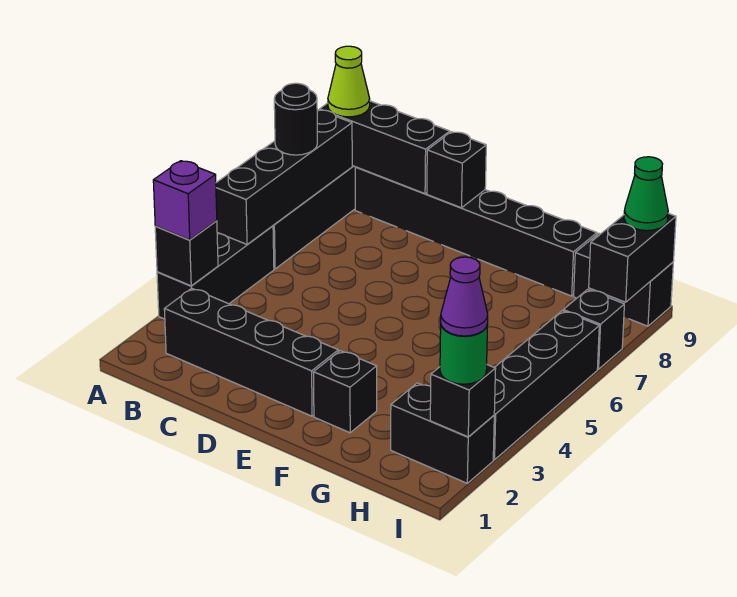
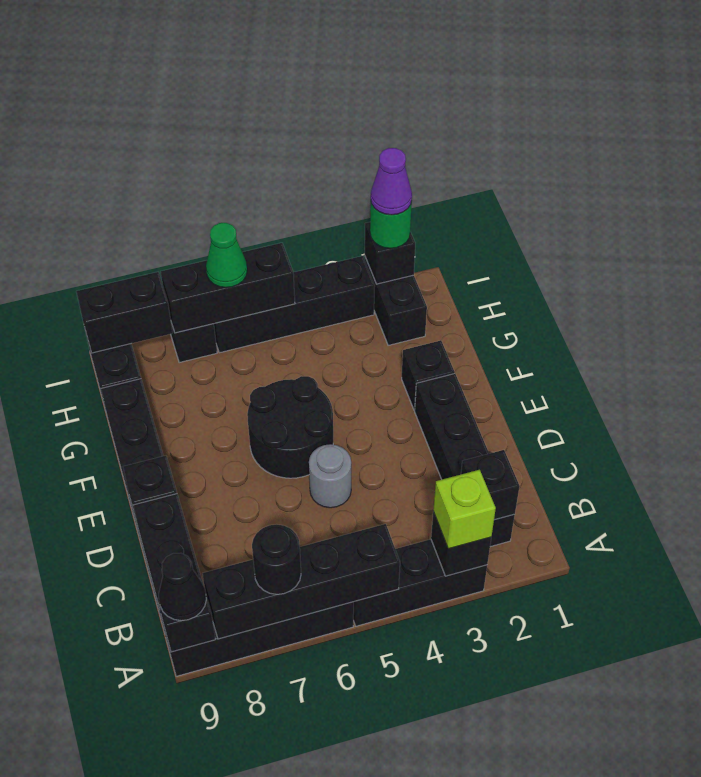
purple brick A3 level 3 -> lime brick A3 level 3
lime cone A9 level 3 -> black cone A9 level 3
none -> black brick B2 level 2
none -> grey round brick D5 level 1
none -> black round brick E5:F6 level 1
none -> black brick I5:I7 level 2
green cone I9 level 3 -> green cone I6 level 3

